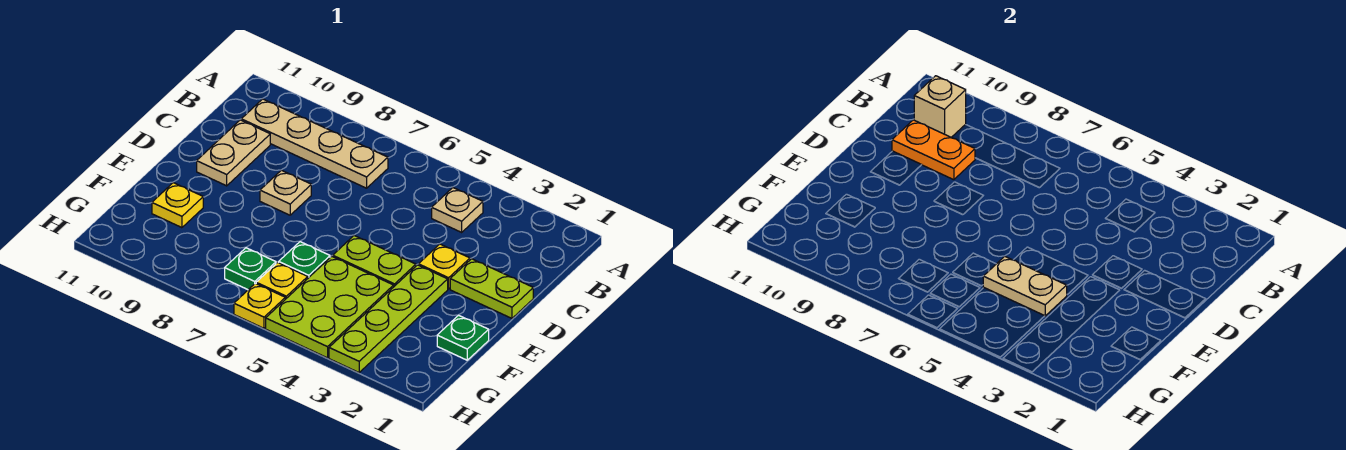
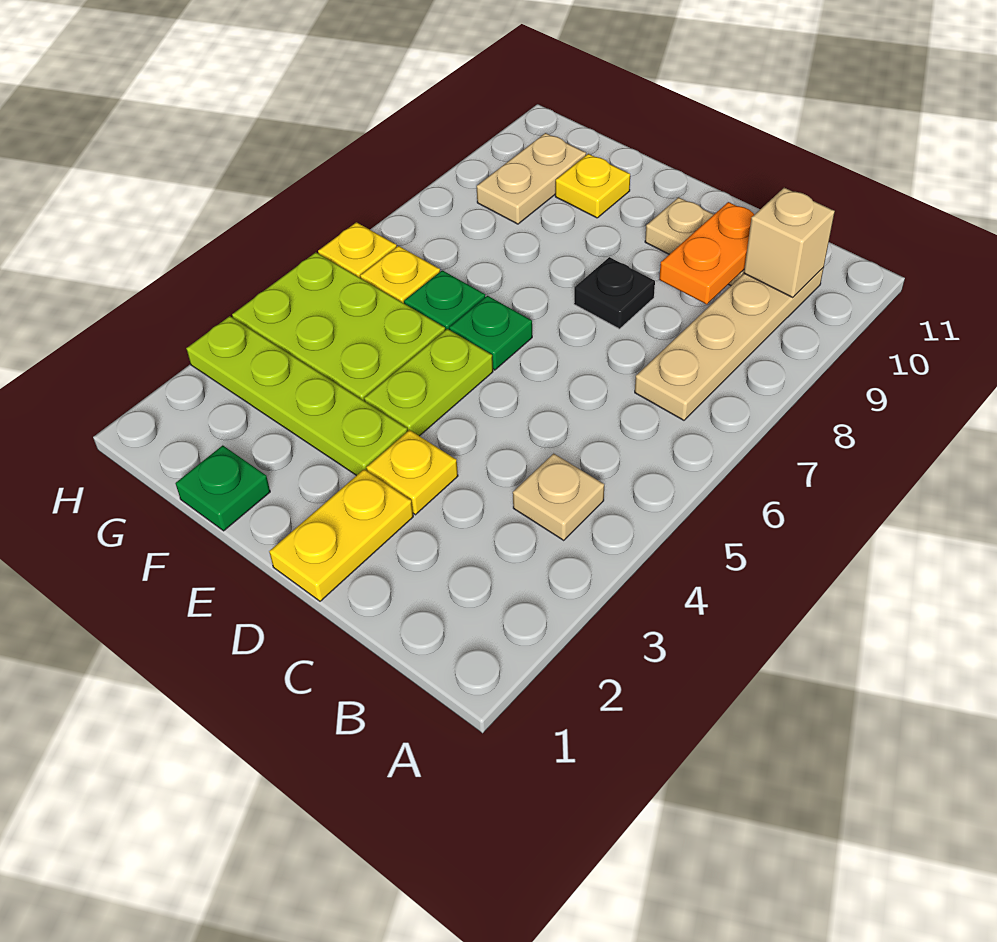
lime plate D1:D2 level 1 -> yellow plate D1:D2 level 1
tan plate D8 level 1 -> black plate D8 level 1
tan plate F4:F5 level 2 -> tan plate G9:G10 level 1
green plate G7 level 1 -> green plate E6 level 1

